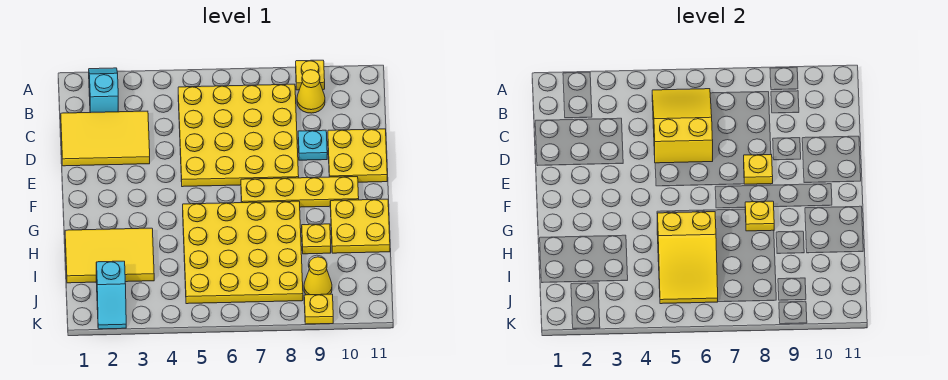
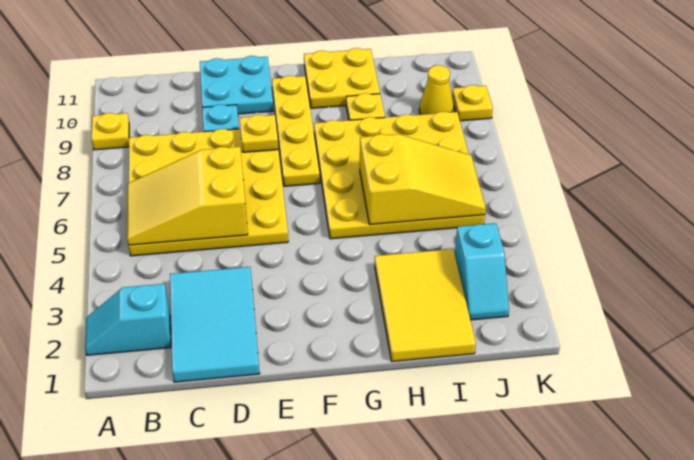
yellow cone B9 level 1 -> none
yellow tile C1:D3 level 1 -> cyan tile C1:D3 level 1
yellow plate D10:E11 level 1 -> cyan plate D10:E11 level 1
yellow plate G8 level 2 -> none
cyan slope J2:K2 level 1 top J -> cyan slope J2:J3 level 1 top 3

